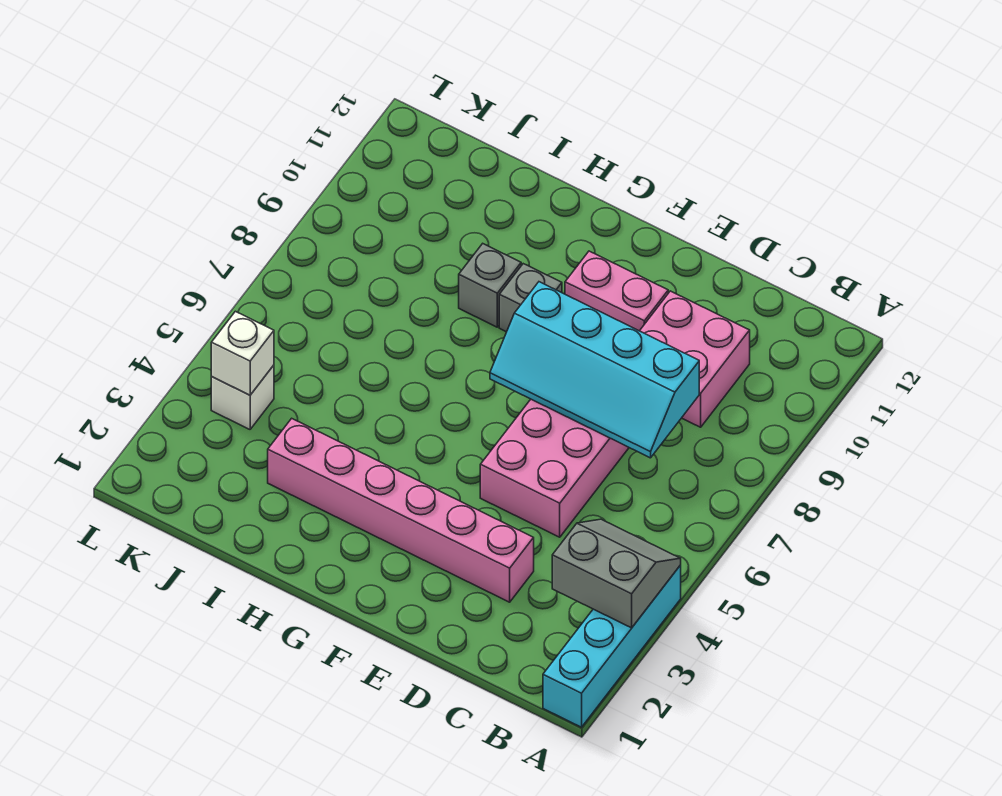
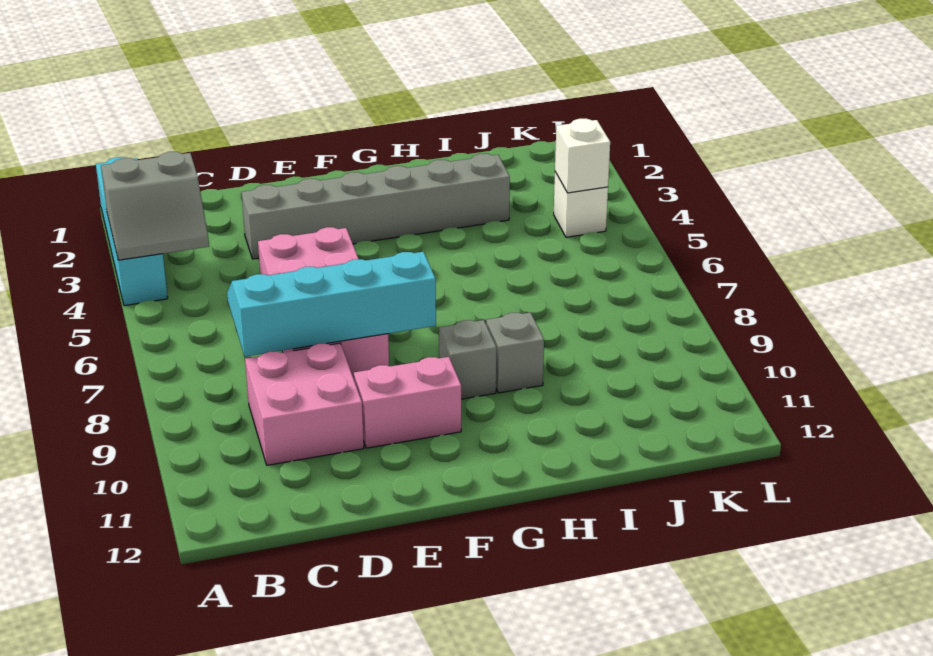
pink brick D3:I3 level 1 -> grey brick D3:I3 level 1

